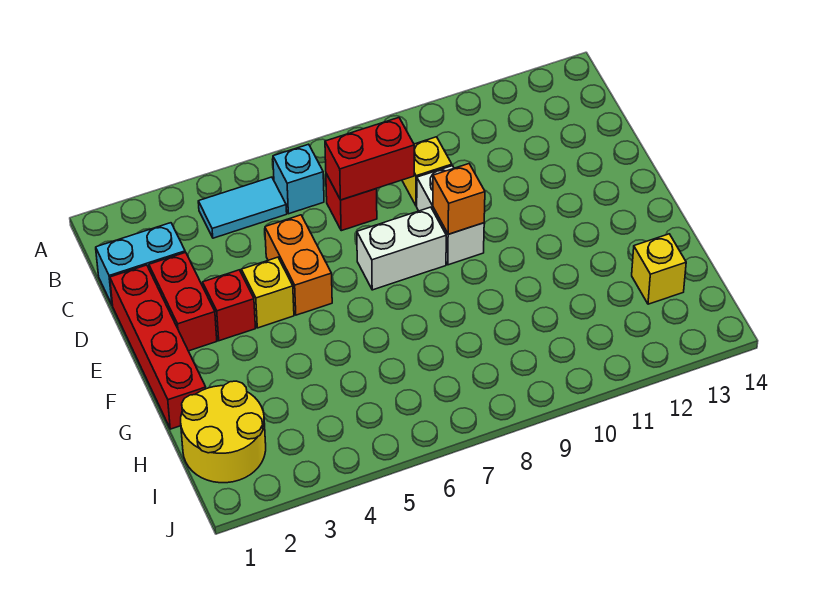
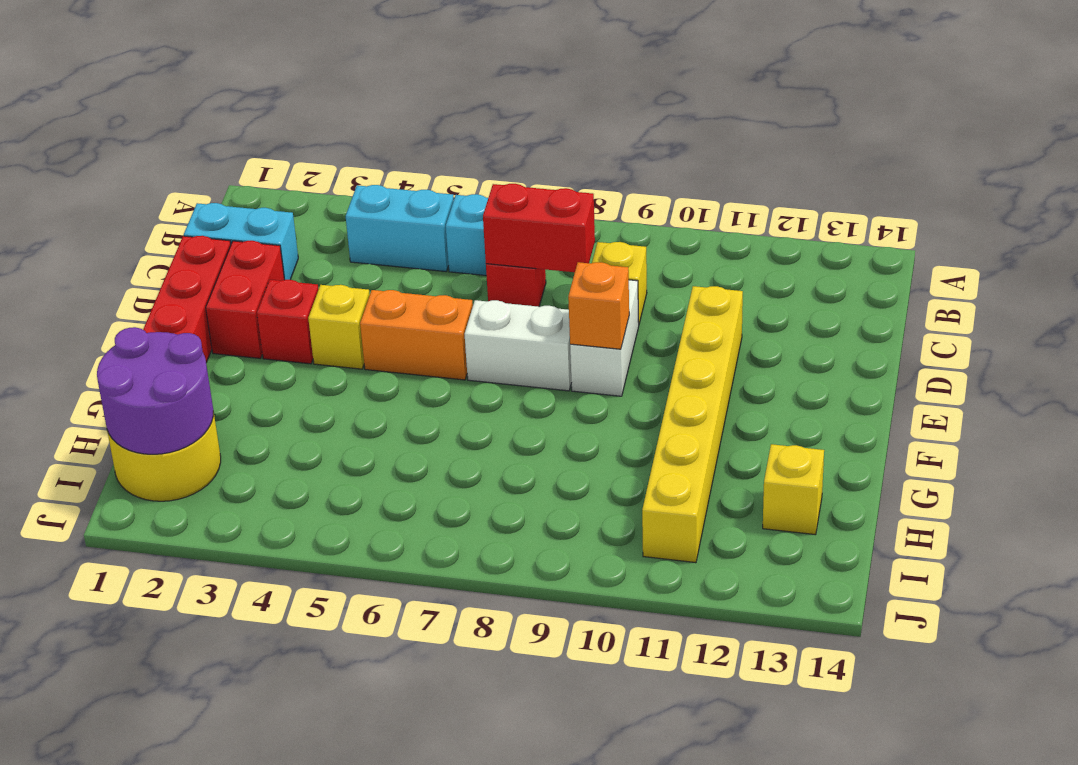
cyan tile B4:B5 level 1 -> cyan brick B4:B5 level 1
orange brick D5:E5 level 1 -> orange brick E5:E6 level 1
none -> yellow brick D11:I11 level 1
none -> purple round brick H1:I2 level 2

